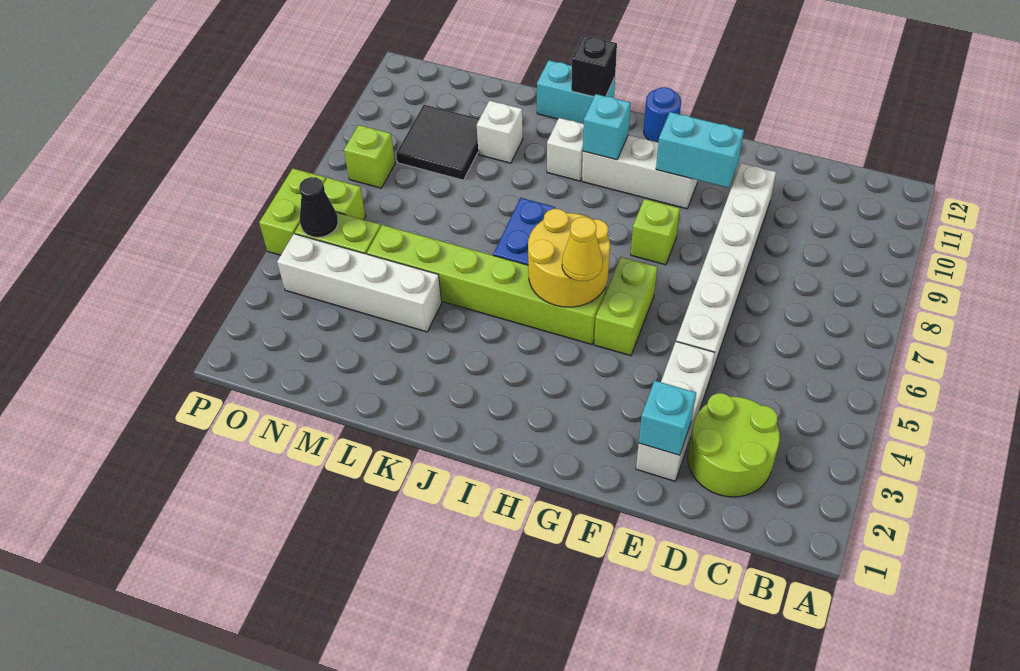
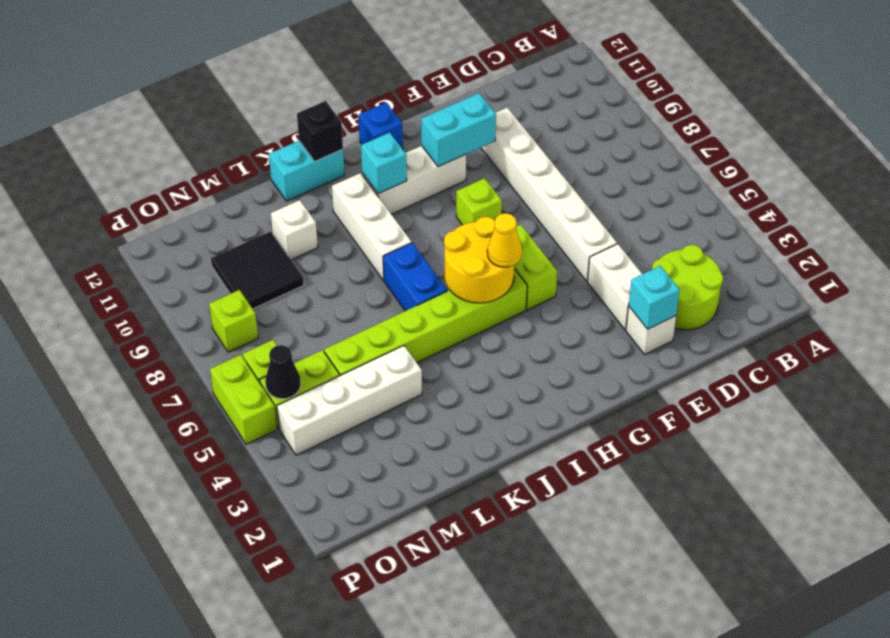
blue round brick H12 level 1 -> blue brick H12 level 1
white brick J10 level 1 -> white brick J8:J10 level 1

